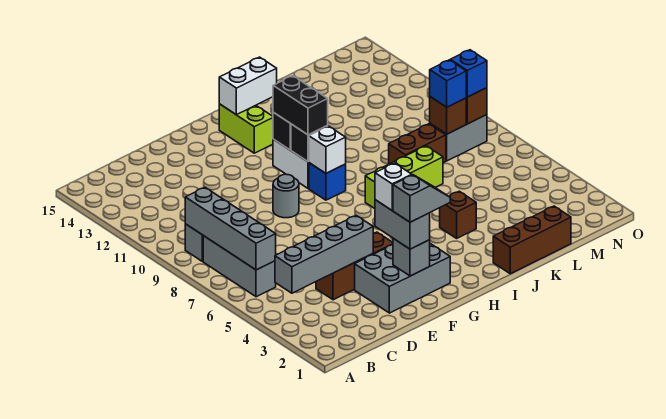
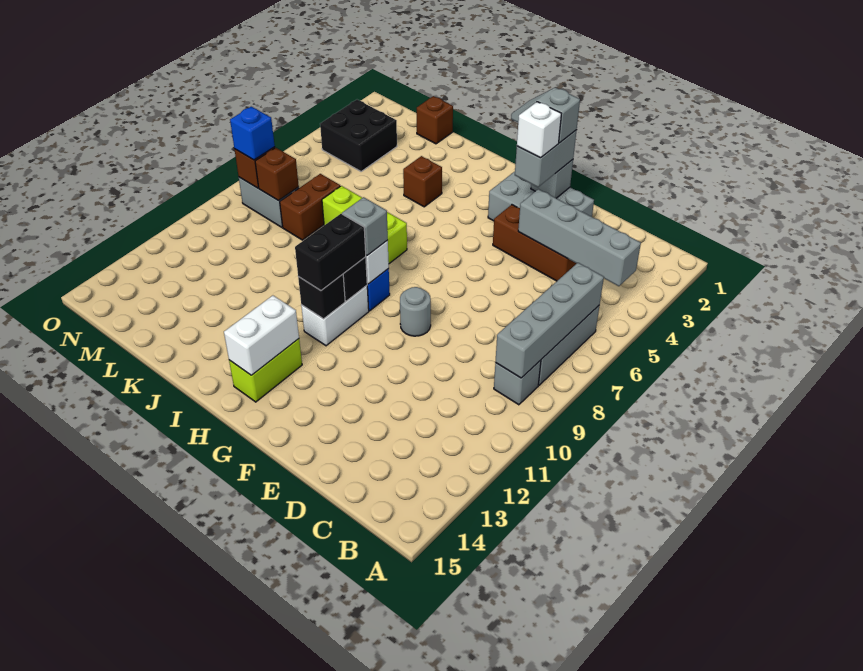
none -> grey brick H9 level 3
white brick H14:I14 level 2 -> white brick H13:H14 level 2
brown brick J1:L1 level 1 -> brown brick L1 level 1
brown brick K8:L8 level 1 -> brown brick L7:L8 level 1
none -> black brick M3:N4 level 1
blue brick M8 level 3 -> none

